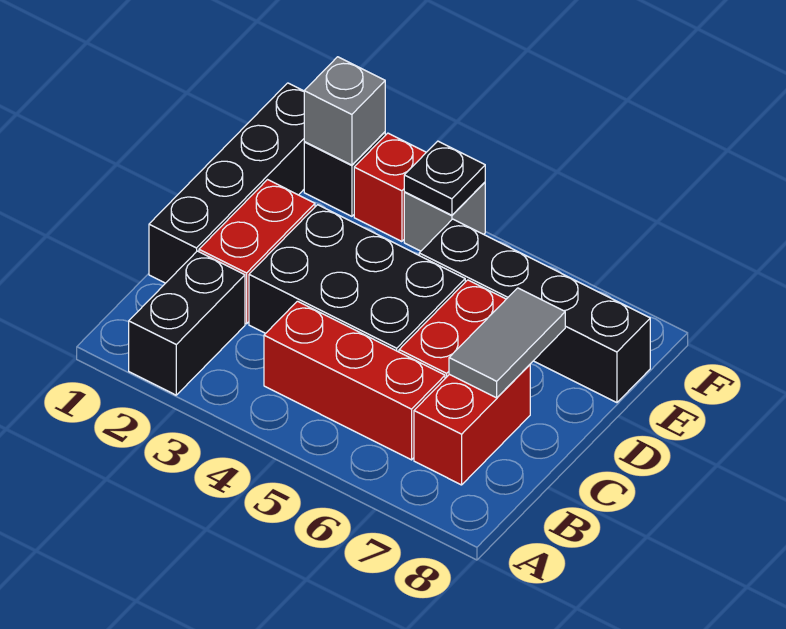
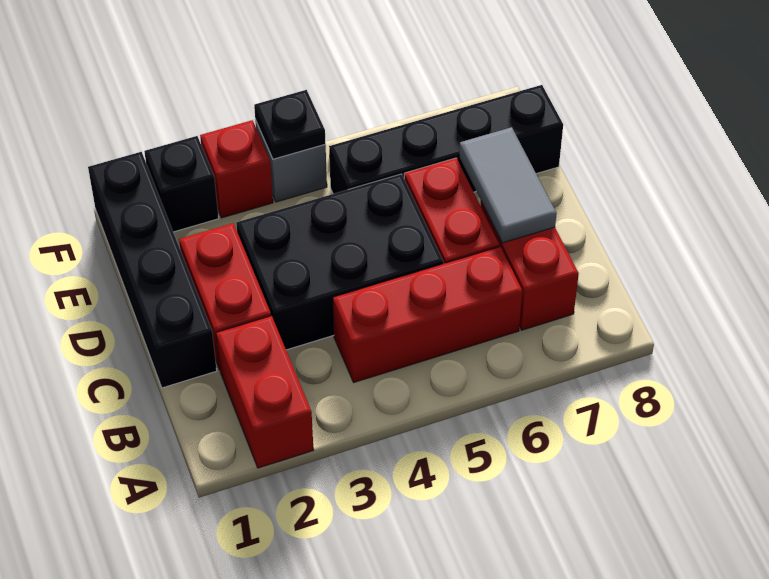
black brick A2:B2 level 1 -> red brick A2:B2 level 1
grey brick F2 level 2 -> none

